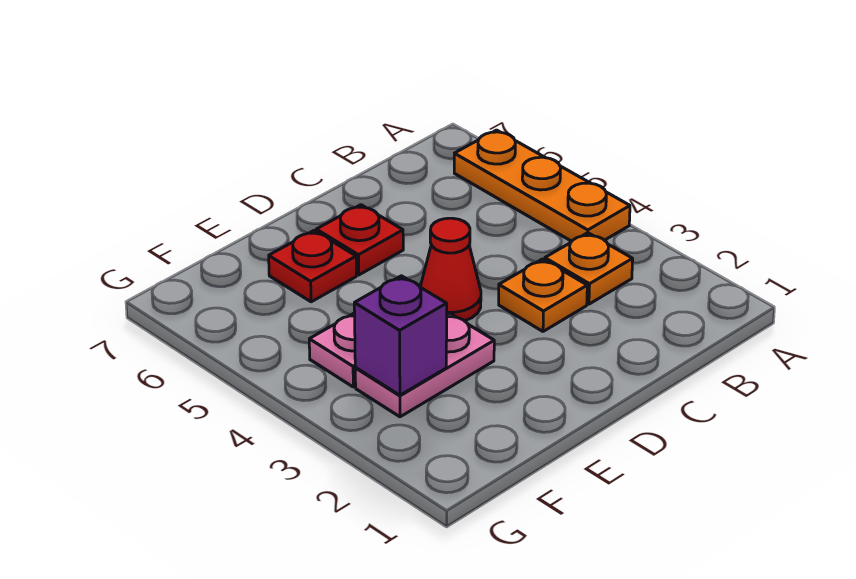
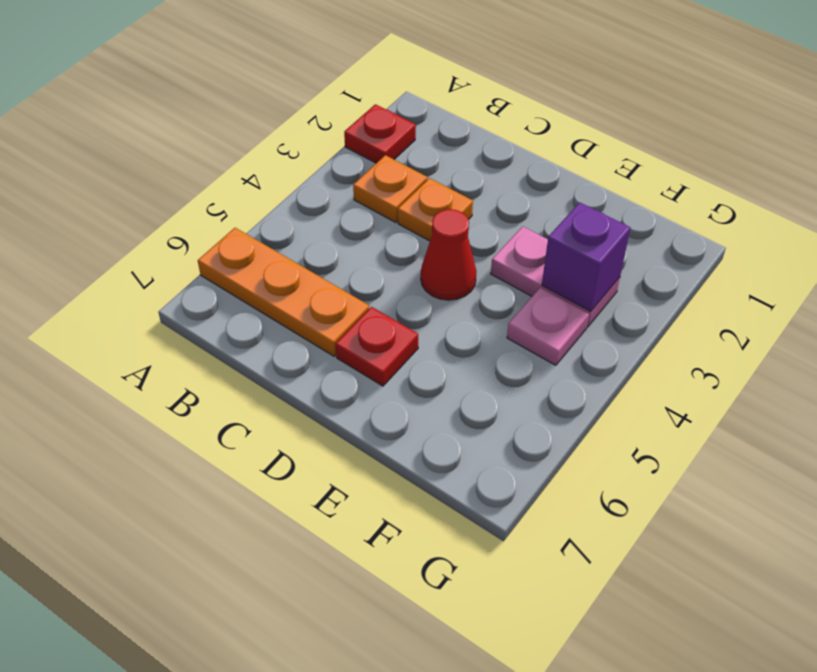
orange plate A4:A6 level 1 -> orange plate A6:C6 level 1
red plate E6 level 1 -> red plate A2 level 1

